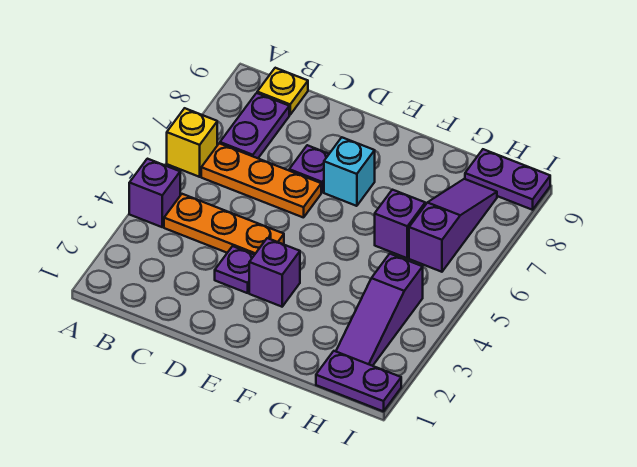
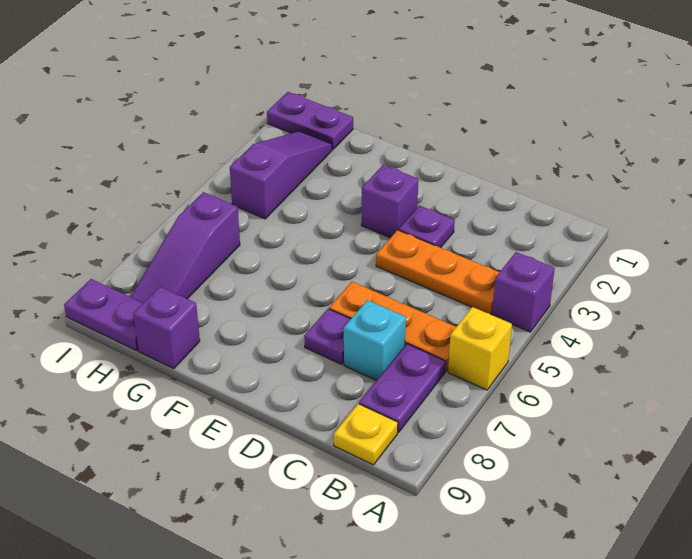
cyan brick E7 level 1 -> cyan brick C7 level 1
purple brick G6 level 1 -> purple brick G9 level 1

